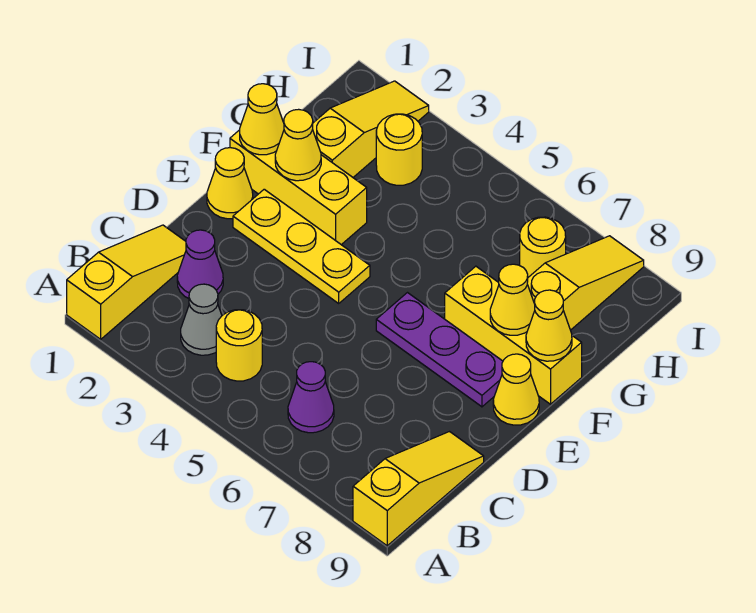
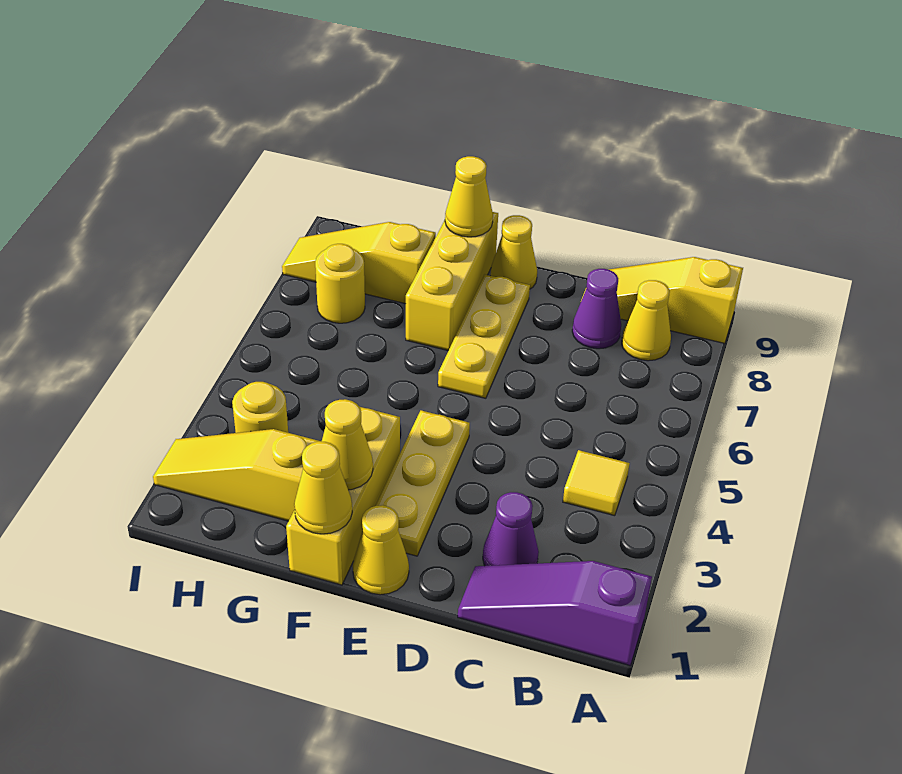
yellow slope A1:C1 level 1 top A -> purple slope A1:C1 level 1 top A
grey cone B3 level 1 -> none
yellow round brick B4 level 1 -> yellow tile B4 level 1
purple cone B6 level 1 -> purple cone C8 level 1
purple plate E6:E8 level 1 -> yellow plate E6:E8 level 1
yellow cone F8 level 2 -> yellow cone B8 level 1

